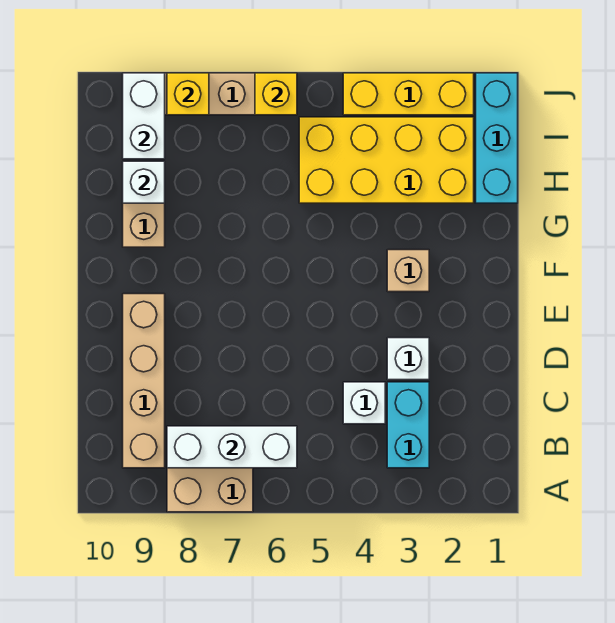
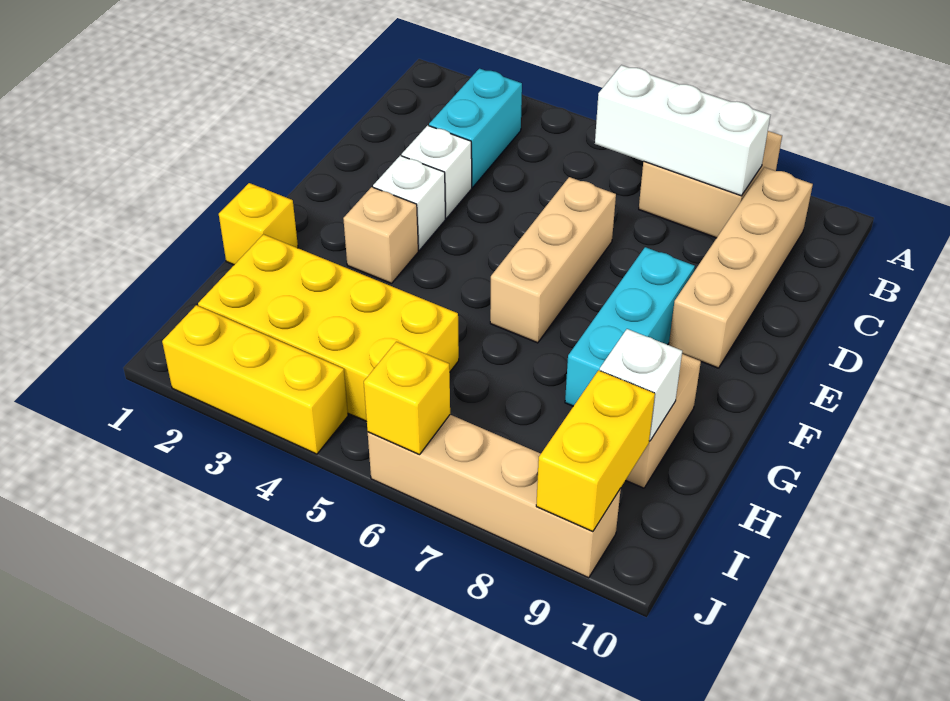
white brick C4 level 1 -> white brick E3 level 1
none -> tan brick D6:F6 level 1
cyan brick H1:J1 level 1 -> cyan brick E8:G8 level 1
white brick I9:J9 level 2 -> yellow brick I9:J9 level 2
yellow brick J8 level 2 -> yellow brick G1 level 1

